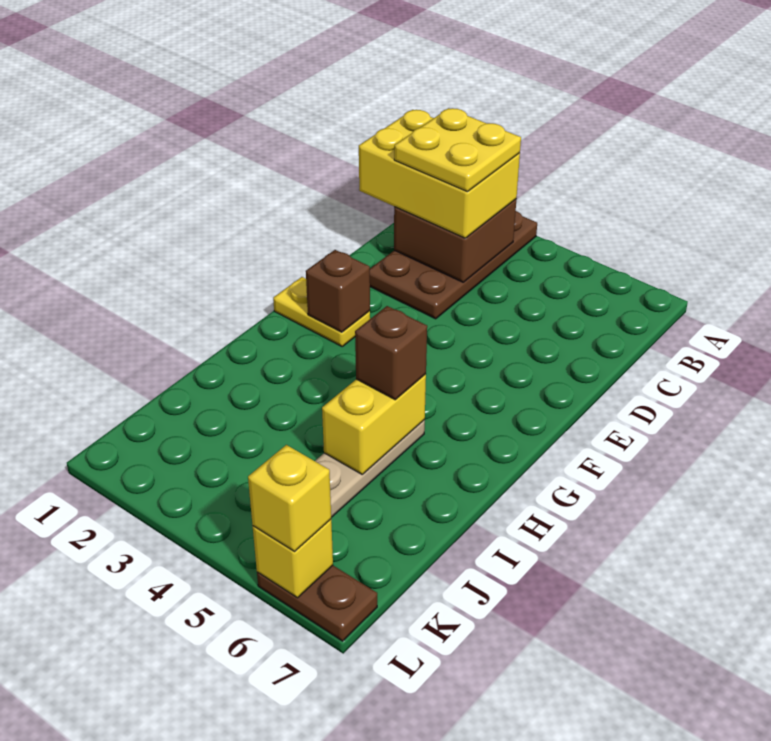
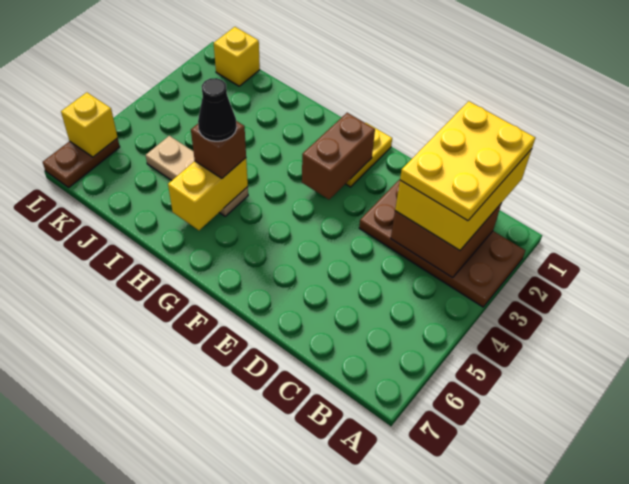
yellow plate B2:C3 level 4 -> yellow plate B1:C3 level 4
brown brick F2 level 2 -> brown brick F2:F3 level 2
yellow brick H5:I5 level 2 -> yellow brick H5:H6 level 2
none -> black cone H5 level 4
yellow brick L6 level 3 -> yellow brick K1 level 1

